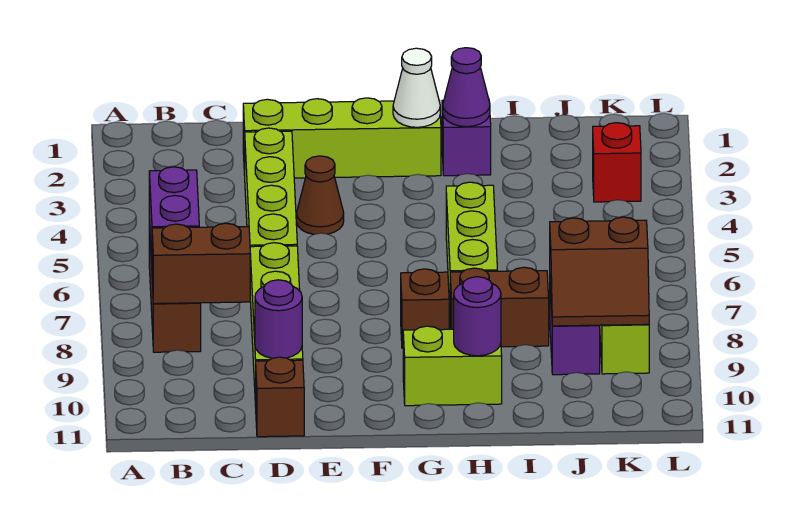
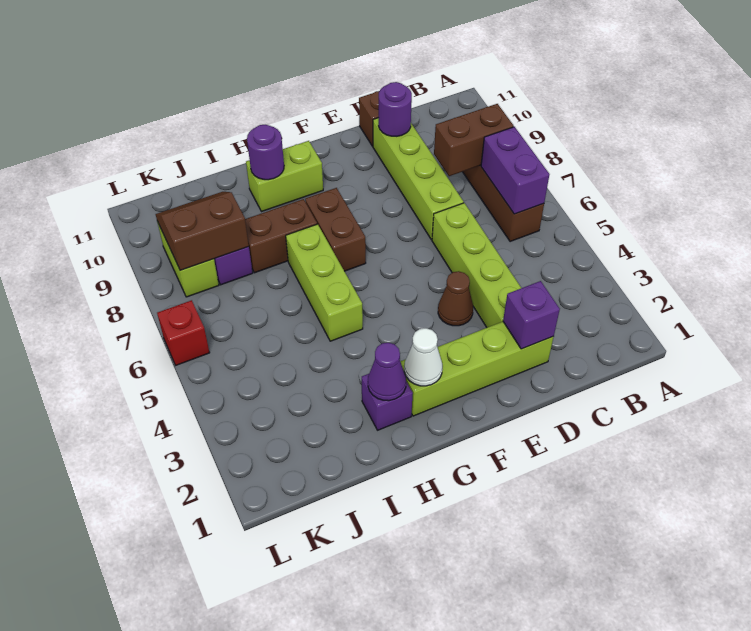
none -> purple brick D2 level 2
brown brick G8 level 1 -> brown brick G7:G8 level 1
red brick K3 level 1 -> red brick L6 level 1

